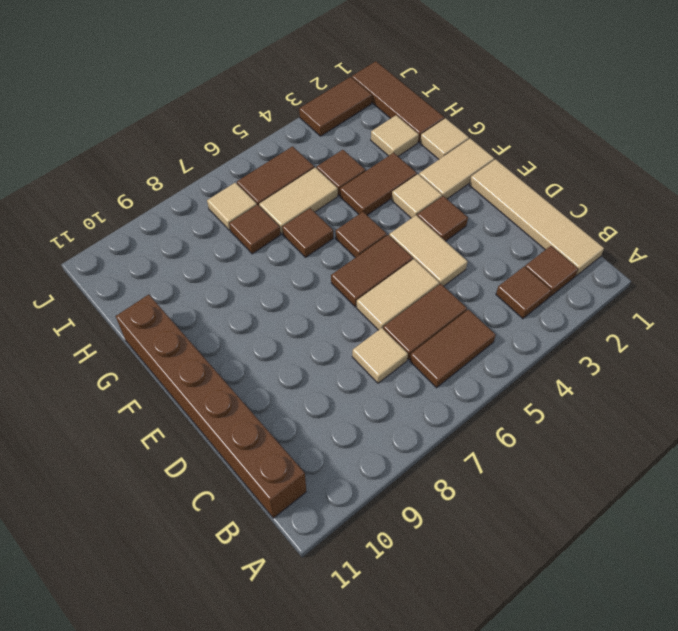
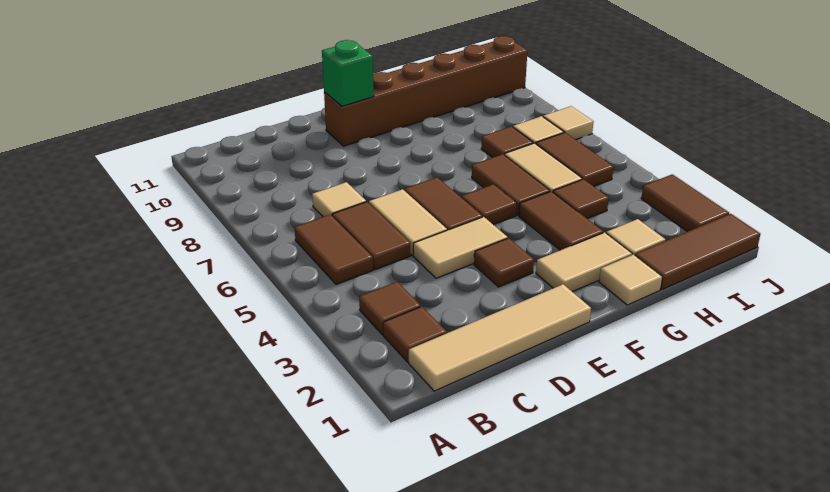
brown brick B11:G11 level 1 -> brown brick E10:J10 level 1
none -> green brick E10 level 2
tan tile F1:F2 level 1 -> tan tile F2:G2 level 1
tan tile F3 level 1 -> tan tile J7 level 1
brown tile G6 level 1 -> brown tile G5:G6 level 1

